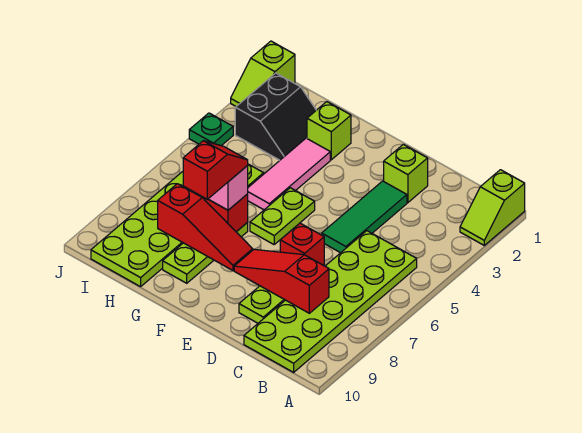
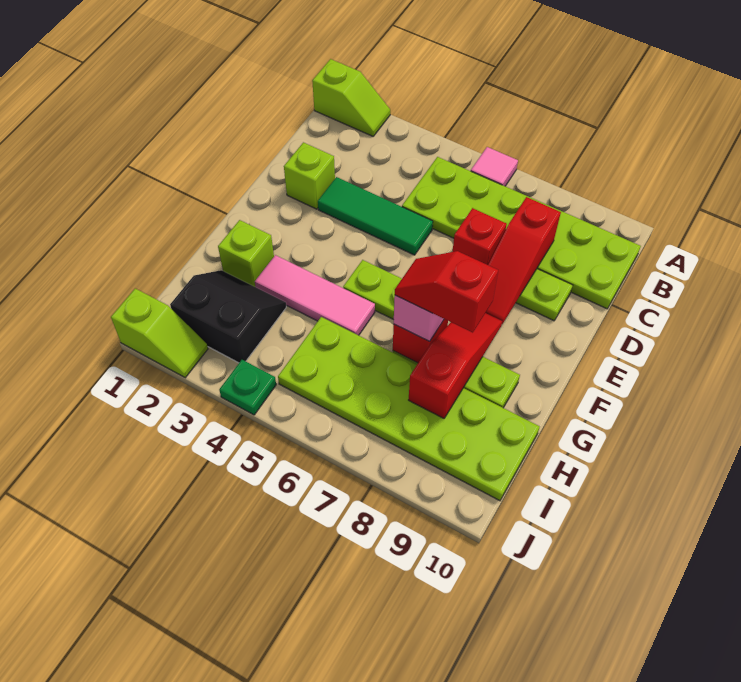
none -> pink tile A6 level 1

